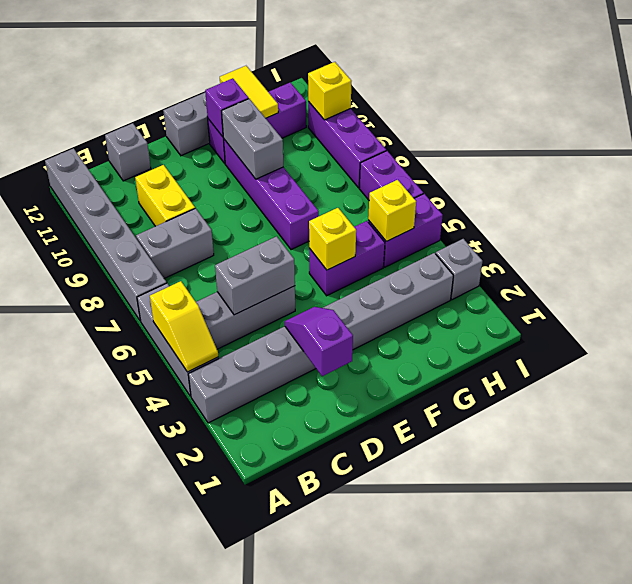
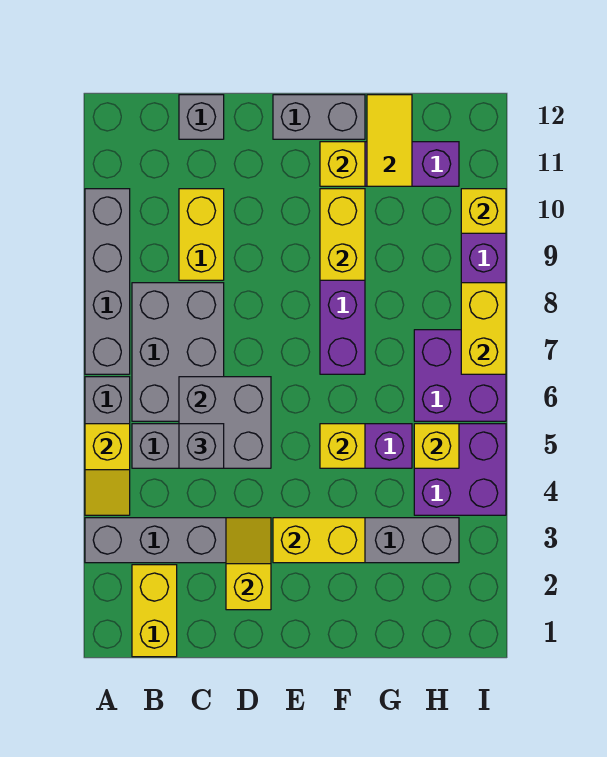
grey brick A7:A12 level 1 -> grey brick A7:A10 level 1
none -> yellow brick B1:B2 level 1
grey brick B8:C8 level 1 -> grey brick B6:C8 level 1
grey brick C5:D5 level 2 -> grey brick C5:D6 level 2
purple slope D2:D3 level 2 top 2 -> yellow slope D2:D3 level 2 top 2
none -> yellow brick E3:F3 level 2
grey brick F9:F10 level 2 -> yellow brick F9:F10 level 2
purple brick F11 level 2 -> yellow brick F11 level 2
purple brick H5:I5 level 1 -> purple brick H4:I5 level 1
grey brick I3 level 1 -> grey brick C5 level 3
purple brick I6:I7 level 1 -> purple brick H6:I7 level 1
none -> yellow brick I7:I8 level 2

